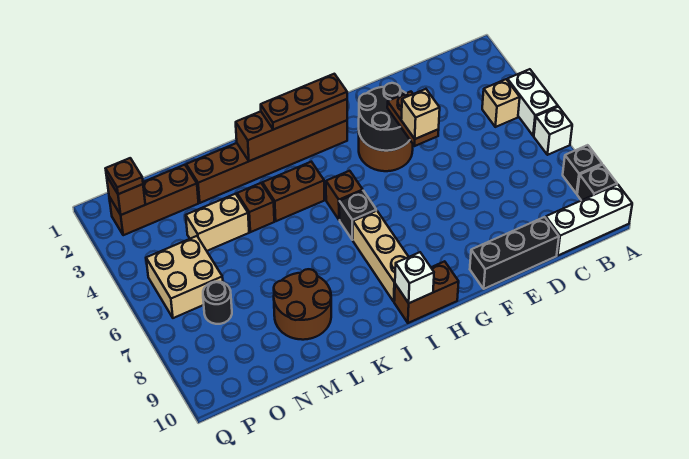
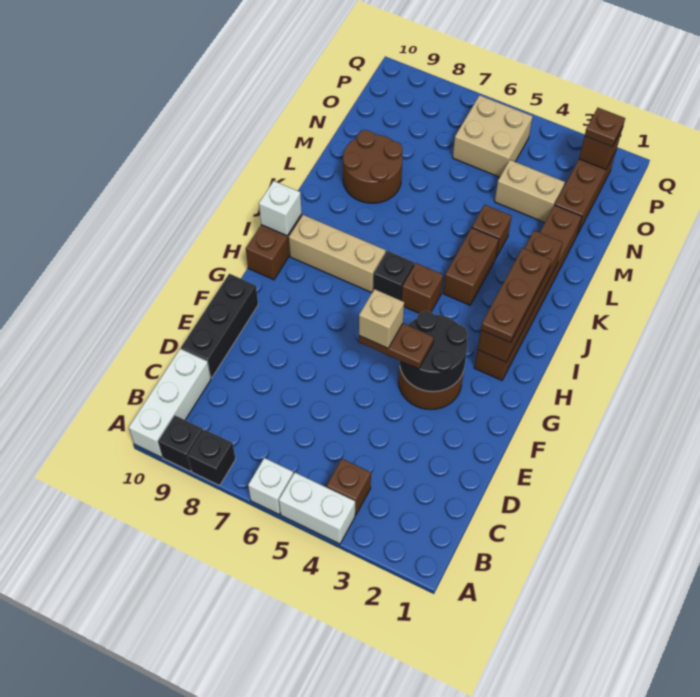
tan brick B4 level 1 -> brown brick B4 level 1
tan brick M4:N4 level 1 -> tan brick N3:N4 level 1
black round brick O7 level 1 -> none

